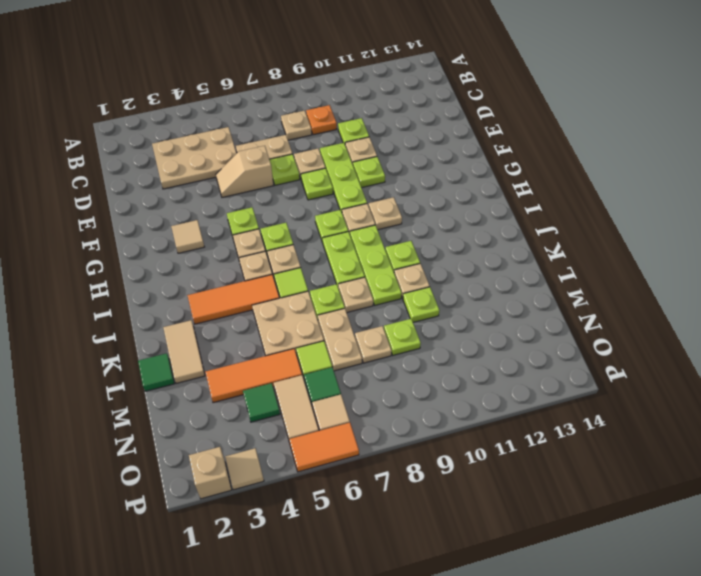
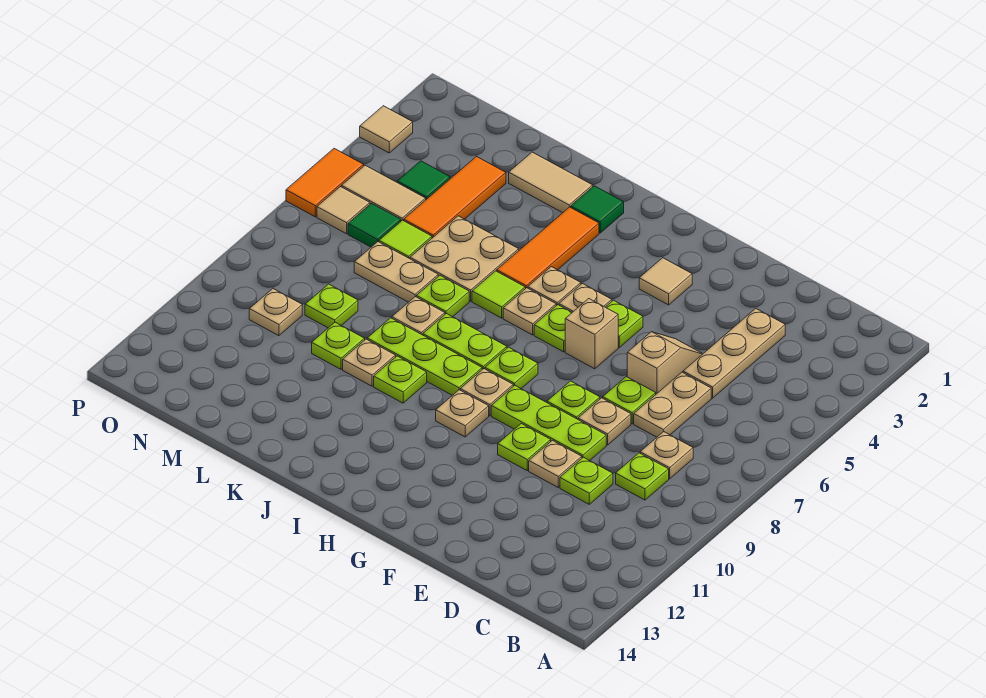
tan plate C3:D5 level 1 -> tan plate D3:D5 level 1
orange plate C9 level 1 -> lime plate C9 level 1
green tile L1 level 1 -> green tile J2 level 1
tan plate M8 level 1 -> tan plate N10 level 1
tan brick P2 level 1 -> tan brick G6 level 1

